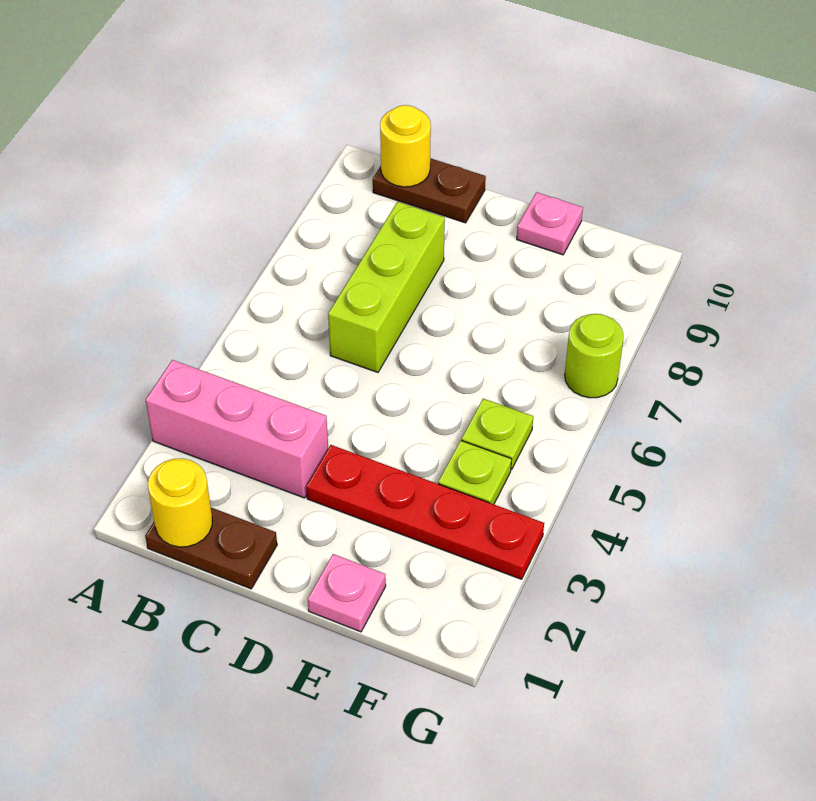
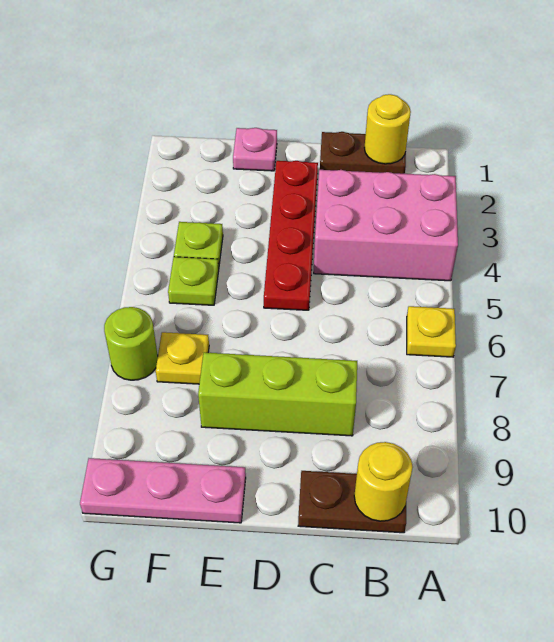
pink brick A3:C3 level 1 -> pink brick A3:C4 level 1
none -> yellow plate A6 level 1
lime brick C6:C8 level 1 -> lime brick C8:E8 level 1
red plate D3:G3 level 1 -> red plate D2:D5 level 1
pink plate E10 level 1 -> pink plate E10:G10 level 1
none -> yellow plate F7 level 1

